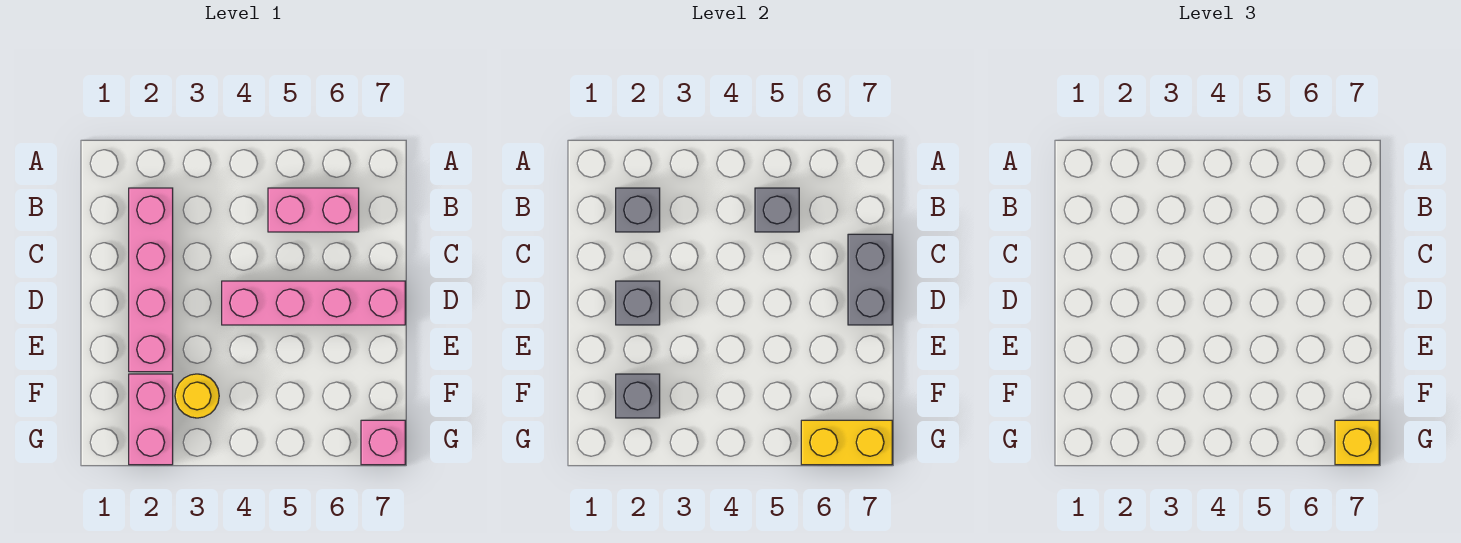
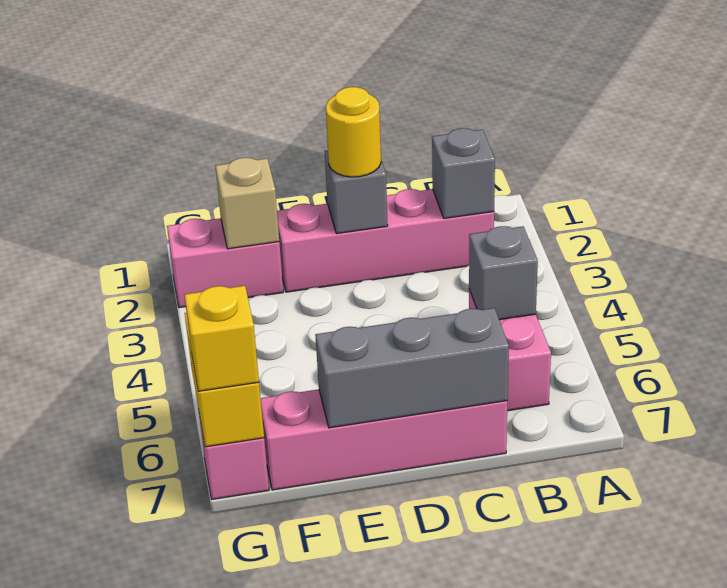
grey brick C7:D7 level 2 -> grey brick C7:E7 level 2
pink brick D4:D7 level 1 -> pink brick C7:F7 level 1
grey brick F2 level 2 -> tan brick F2 level 2
yellow round brick F3 level 1 -> yellow round brick D2 level 3

